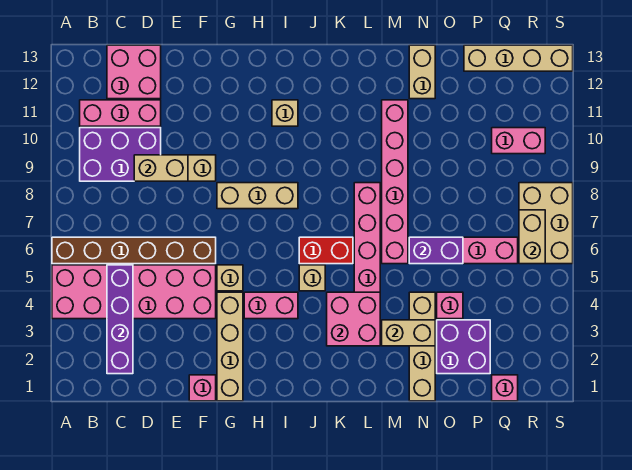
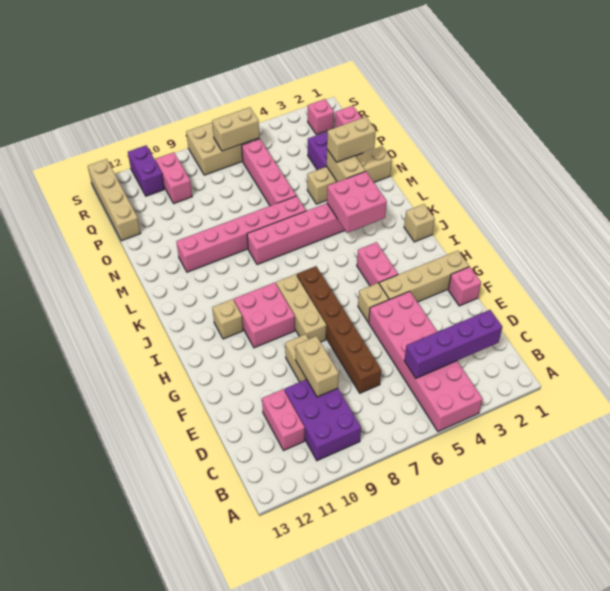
brown brick A6:F6 level 1 -> brown brick D7:I7 level 1
pink brick B11:D11 level 1 -> pink brick C11:D11 level 1
pink brick C12:D13 level 1 -> pink brick H9:I10 level 1
tan brick J5 level 1 -> tan brick J1 level 1
red brick J6:K6 level 1 -> none
purple brick N6:O6 level 2 -> purple brick R11:S11 level 1
tan brick N12:N13 level 1 -> tan brick N2:N3 level 3
pink brick O4 level 1 -> pink brick R2 level 1

